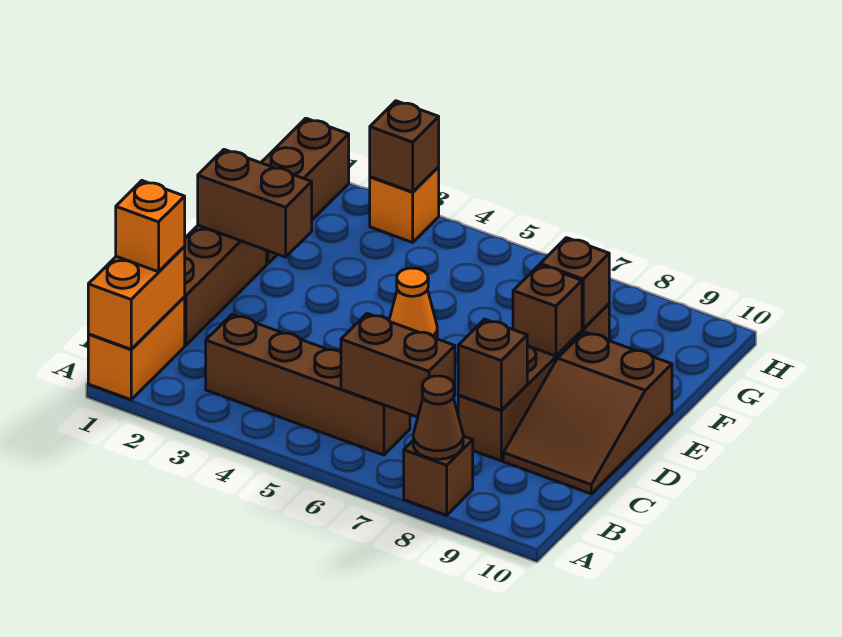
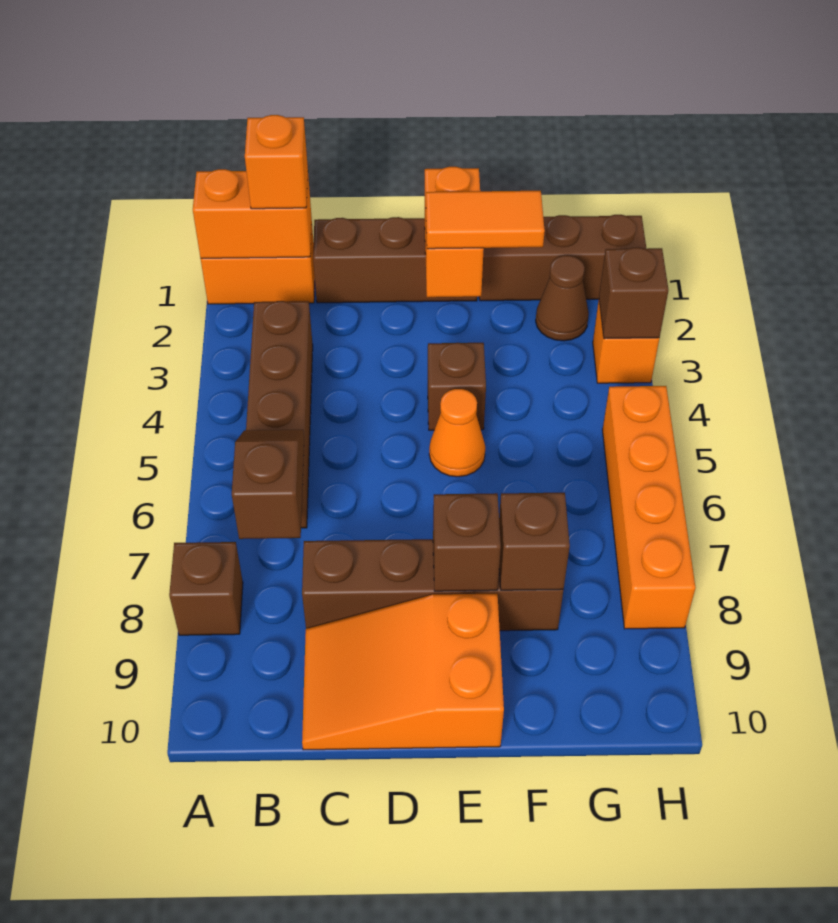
brown cone A8 level 2 -> brown cone G2 level 1
brown brick B6:B7 level 2 -> brown slope B6:B7 level 2 top 7
brown brick C8 level 2 -> brown brick E4 level 1
brown slope C9:E10 level 1 top E -> orange slope C9:E10 level 1 top E
brown brick E1:E2 level 2 -> orange brick E1:E2 level 2
none -> orange tile E2:F2 level 3
none -> orange brick H5:H8 level 1

